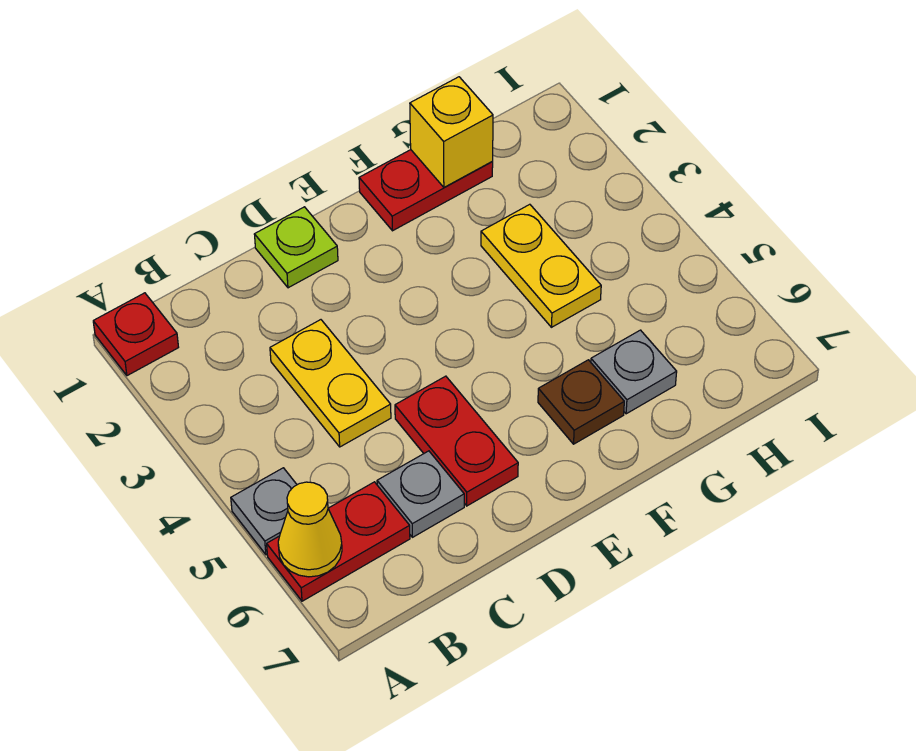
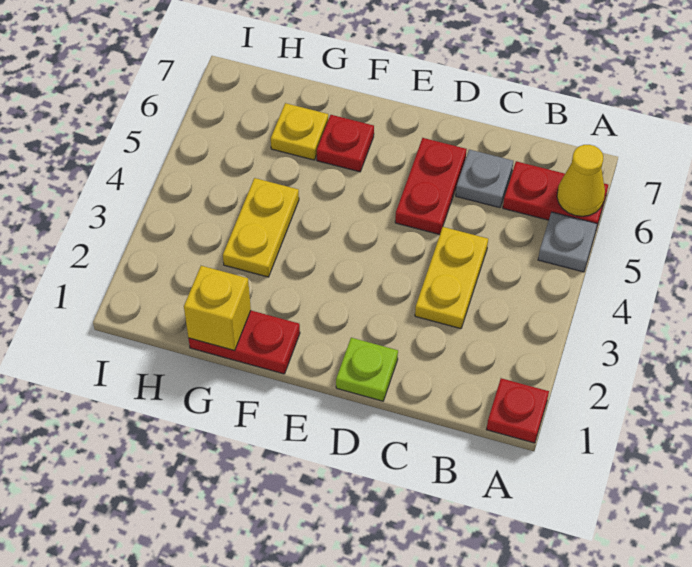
brown plate F6 level 1 -> red plate F6 level 1
grey plate G6 level 1 -> yellow plate G6 level 1

